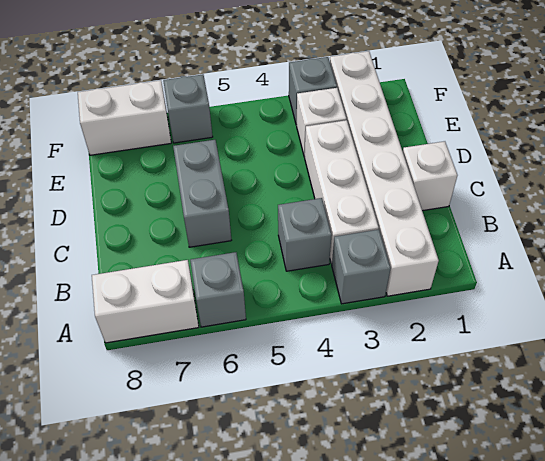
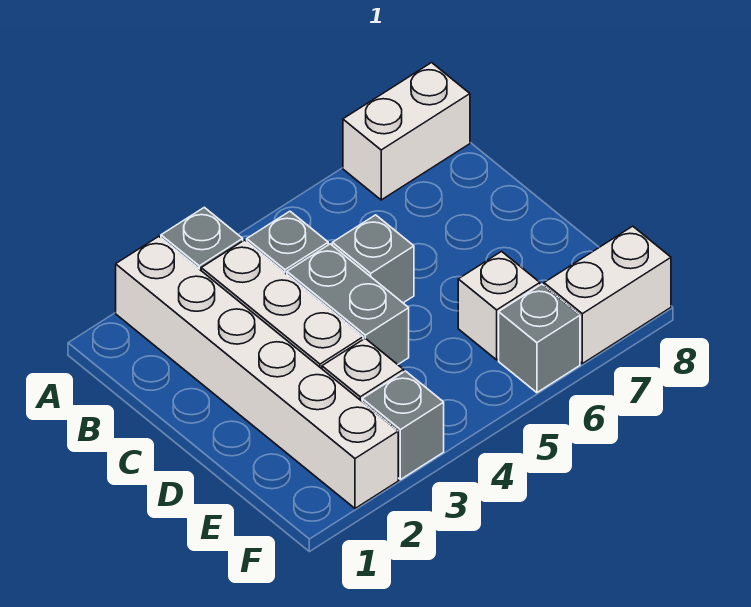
grey brick A6 level 1 -> grey brick C5 level 1
white brick C1 level 1 -> white brick E6 level 1
grey brick C6:D6 level 1 -> grey brick C4:D4 level 1

